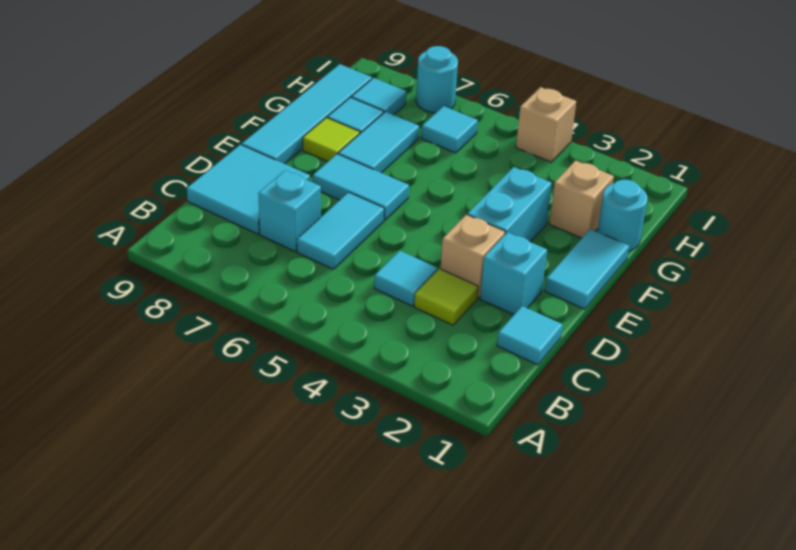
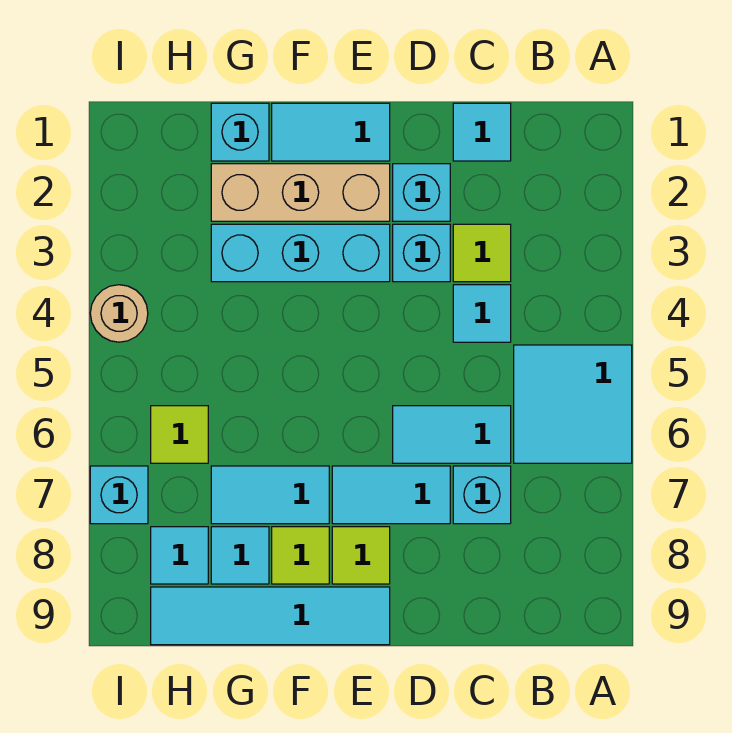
cyan tile C8:D9 level 1 -> cyan tile A5:B6 level 1
tan brick D3 level 1 -> cyan brick D3 level 1
cyan brick E3:F3 level 1 -> cyan brick E3:G3 level 1
cyan tile E6:E7 level 1 -> cyan tile D7:E7 level 1
none -> lime tile E8 level 1
cyan round brick G1 level 1 -> cyan brick G1 level 1
tan brick G2 level 1 -> tan brick E2:G2 level 1
cyan tile H6 level 1 -> lime tile H6 level 1
tan brick I4 level 1 -> tan round brick I4 level 1
cyan round brick I7 level 1 -> cyan brick I7 level 1

